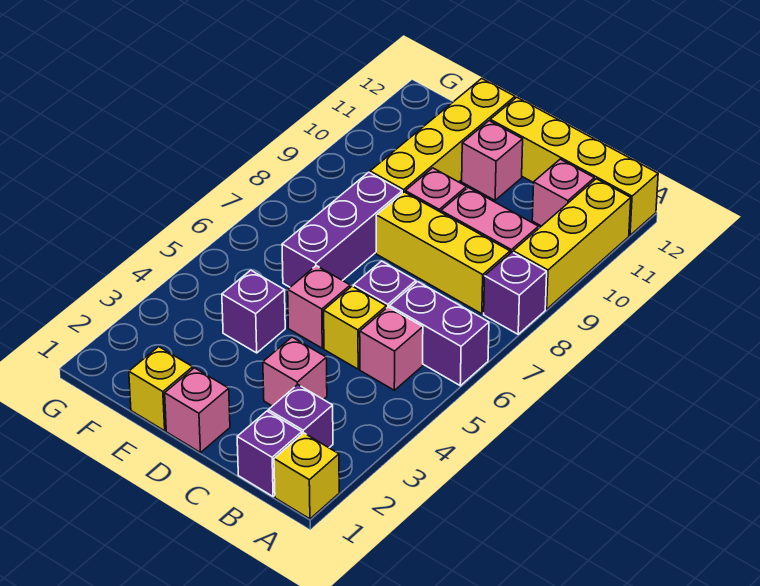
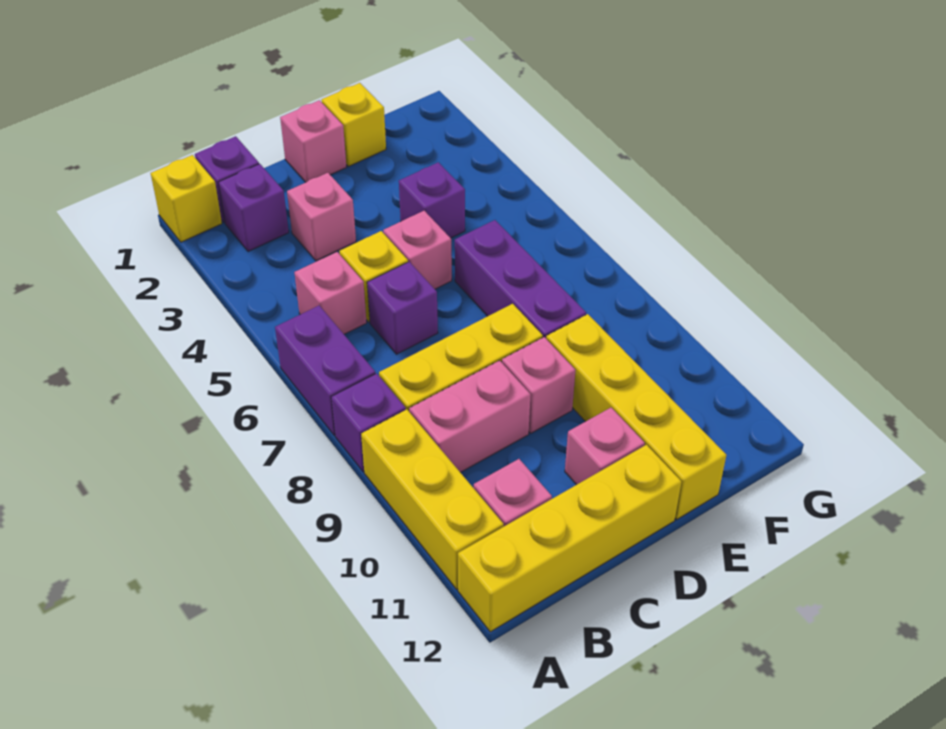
purple brick A6:B6 level 1 -> purple brick A6:A7 level 1

